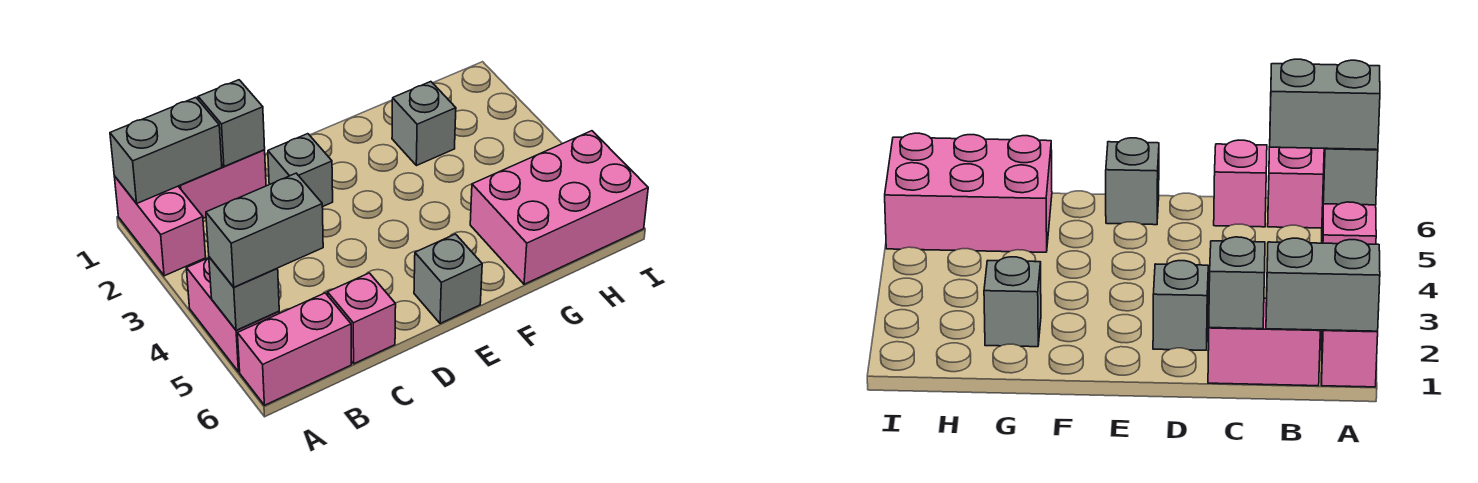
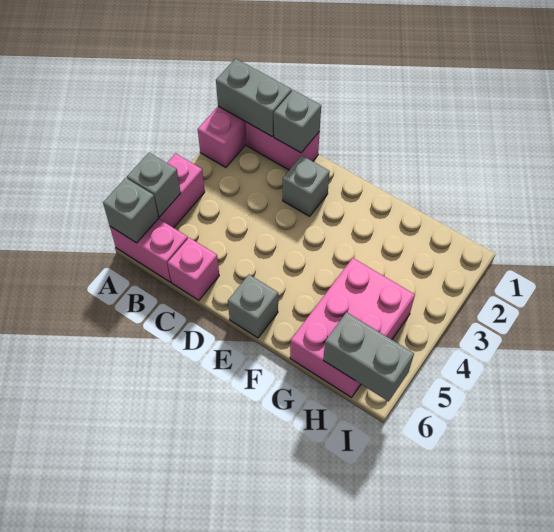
grey brick A5:B5 level 3 -> grey brick H6:I6 level 2
grey brick G2 level 1 -> grey brick A6 level 2
pink brick G5:I6 level 1 -> pink brick G4:H6 level 1

